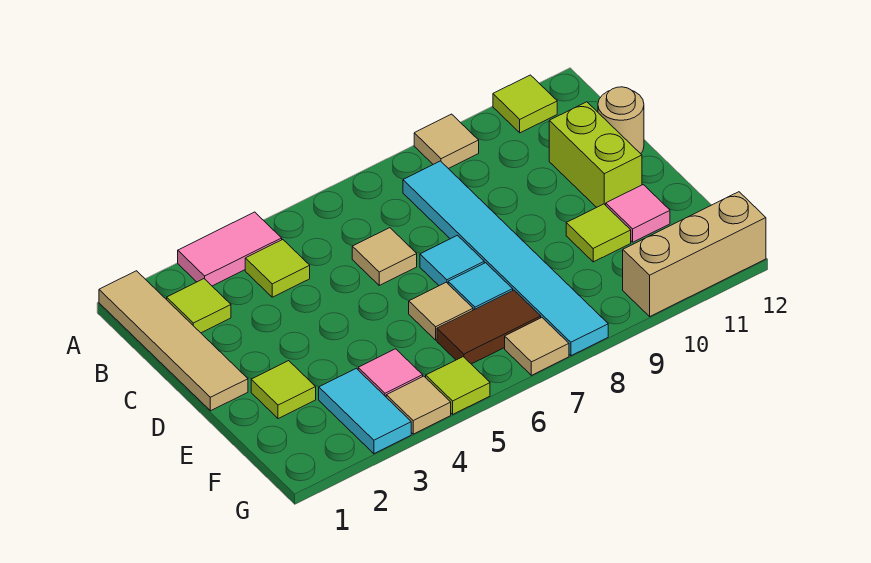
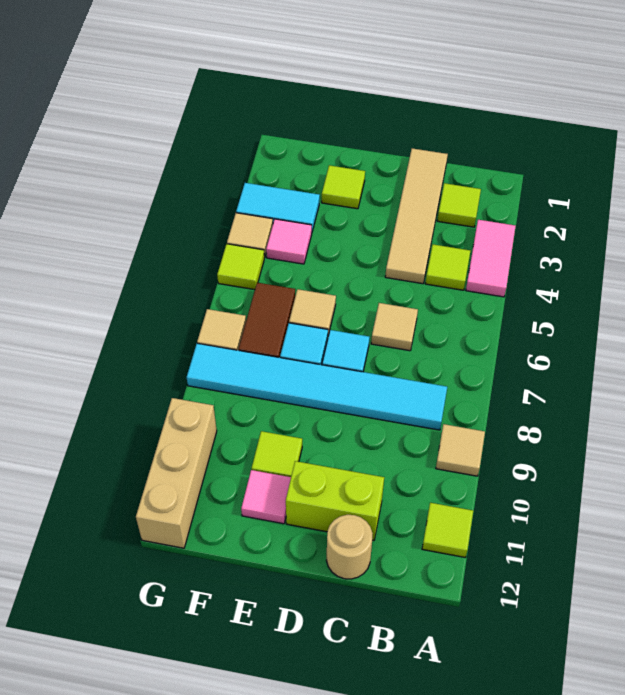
tan tile A1:D1 level 1 -> tan tile C1:C4 level 1

